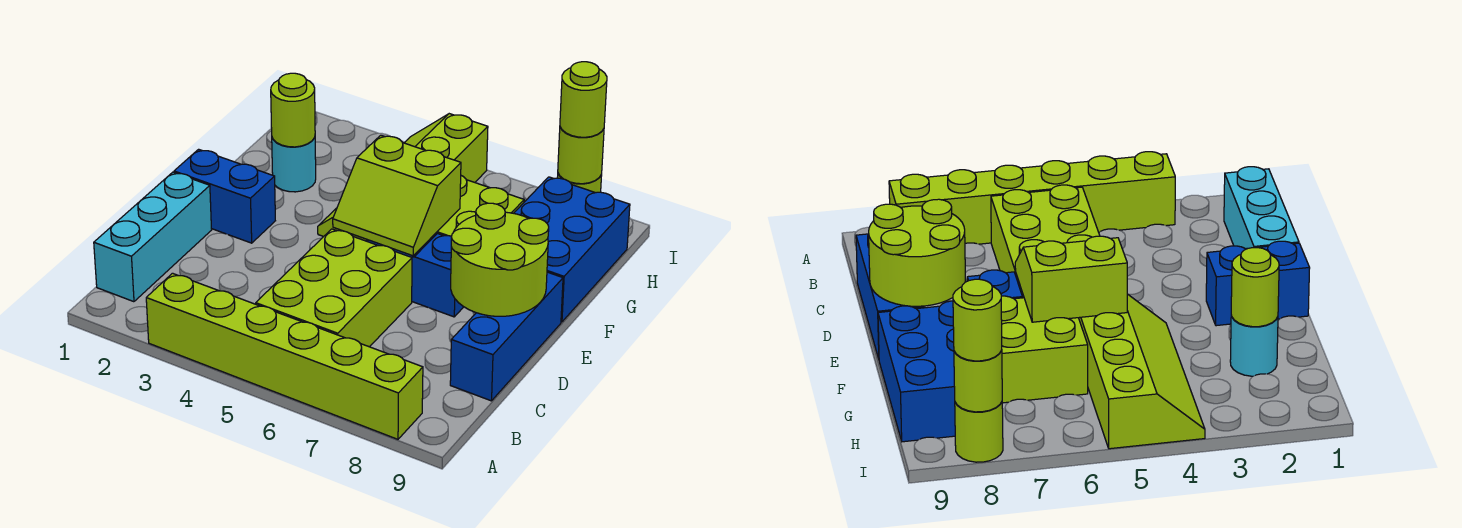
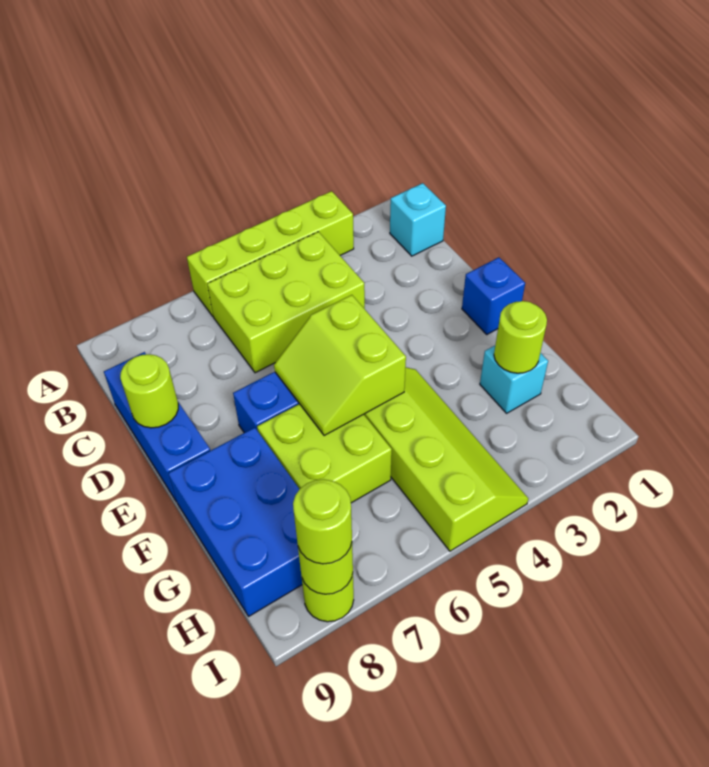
lime brick A3:A8 level 1 -> lime brick A3:A6 level 1
cyan brick B1:D1 level 1 -> cyan brick B1 level 1
lime brick B5:D6 level 1 -> lime brick B4:C6 level 1
lime round brick D8:E9 level 2 -> lime round brick D9 level 2
blue brick E1:E2 level 1 -> blue brick E1 level 1
lime slope E5:F6 level 2 top F -> lime slope E5:F6 level 2 top 5
cyan round brick G2 level 1 -> cyan brick G2 level 1

